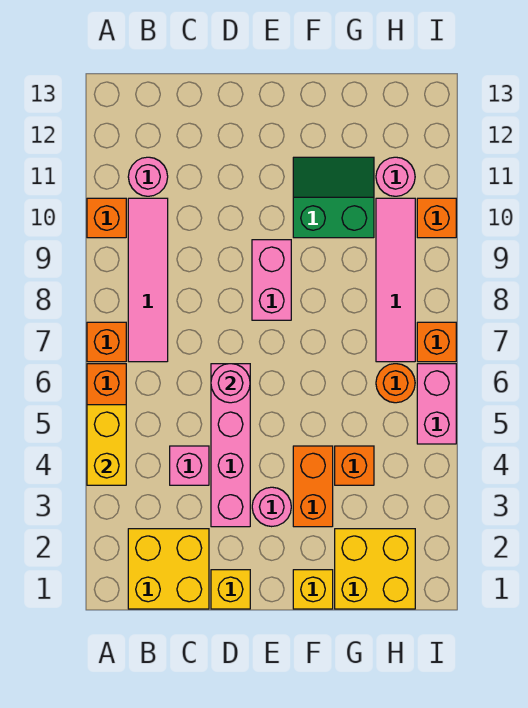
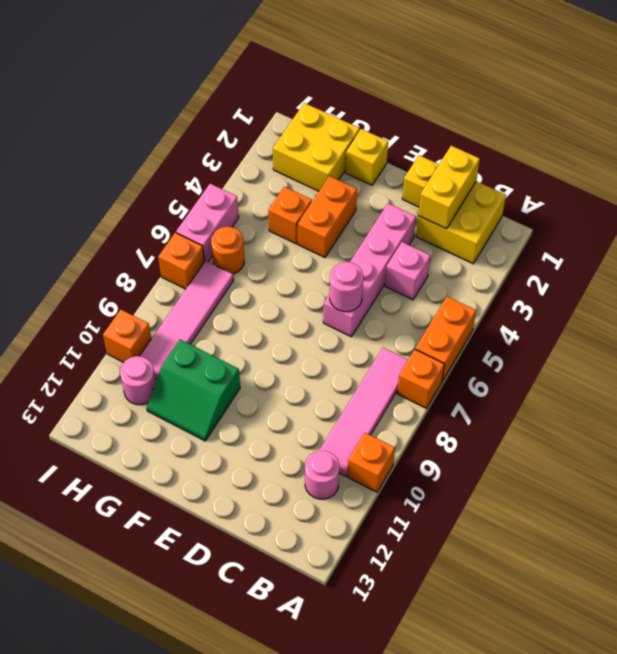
yellow brick A4:A5 level 2 -> yellow brick C1:C2 level 2
pink round brick E3 level 1 -> none
pink brick E8:E9 level 1 -> none

